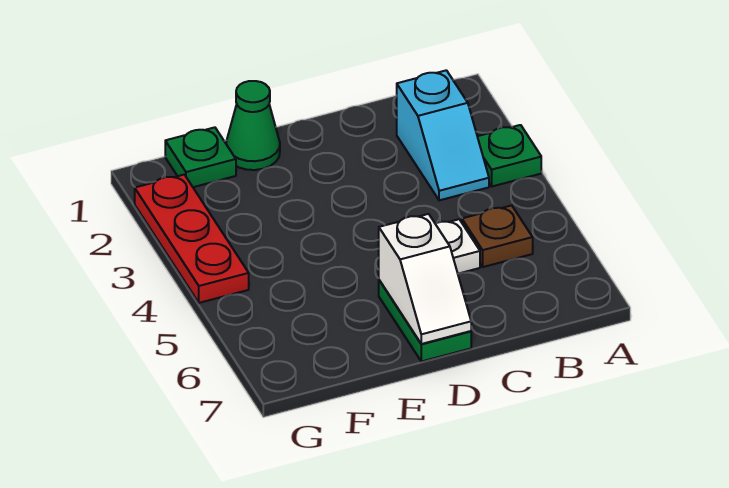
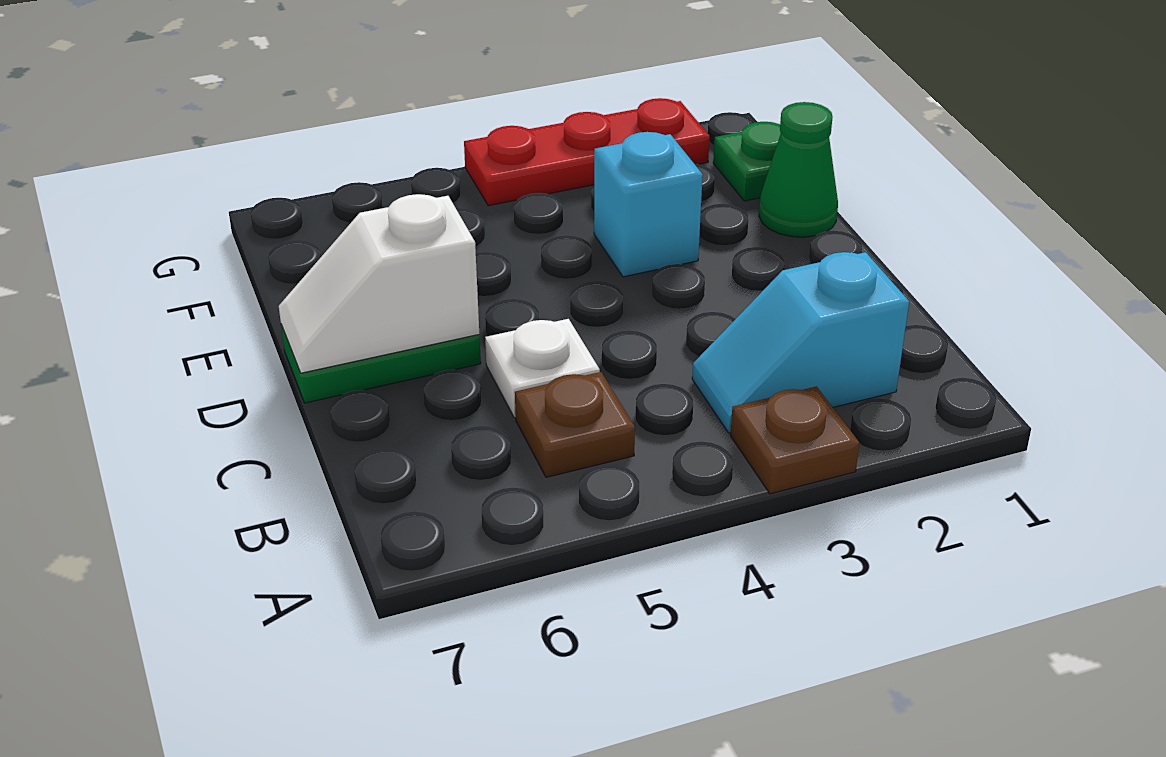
green plate A3 level 1 -> brown plate A3 level 1
none -> cyan brick E3 level 1

